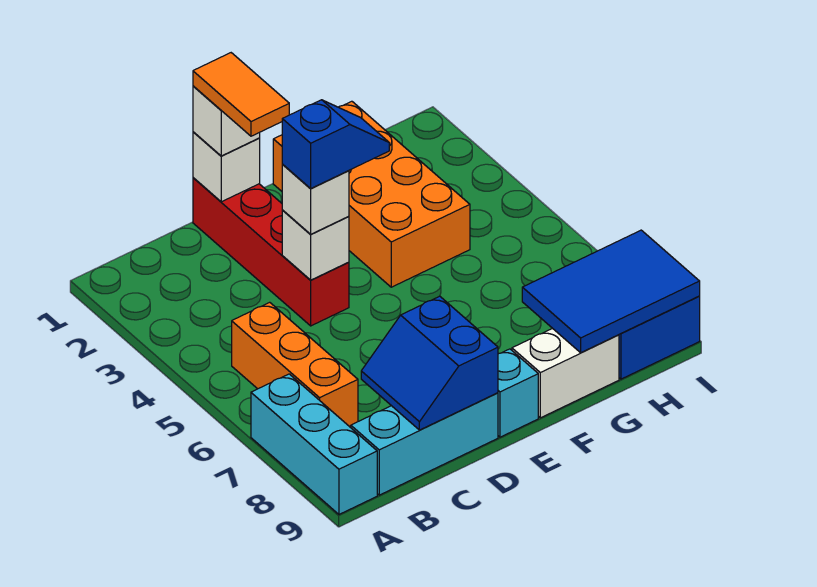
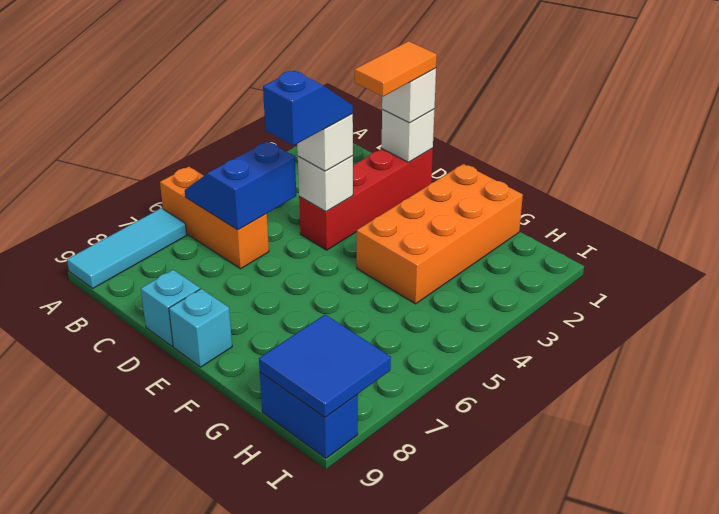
cyan brick A7:A9 level 1 -> cyan tile A7:A9 level 1
orange brick B5:B7 level 1 -> orange brick A6:C6 level 1
cyan brick B9:D9 level 1 -> cyan brick D9 level 1
blue slope C8:D9 level 2 top D -> blue slope B5:C6 level 2 top C
blue slope D4:E4 level 4 top D -> blue slope D4:D5 level 4 top 5
white brick F9:G9 level 1 -> none
blue tile G8:I9 level 2 -> blue tile H8:I9 level 2

